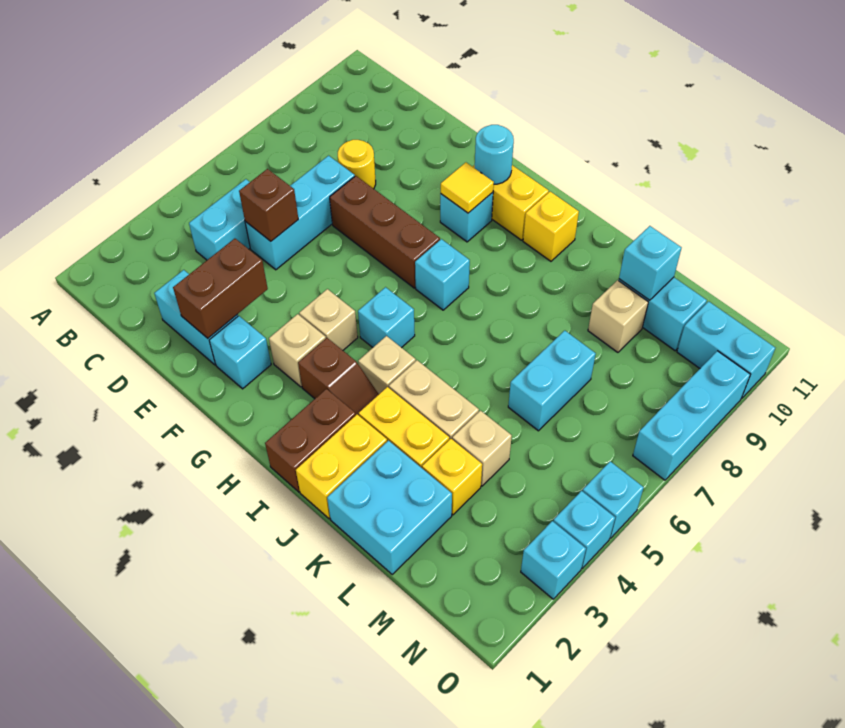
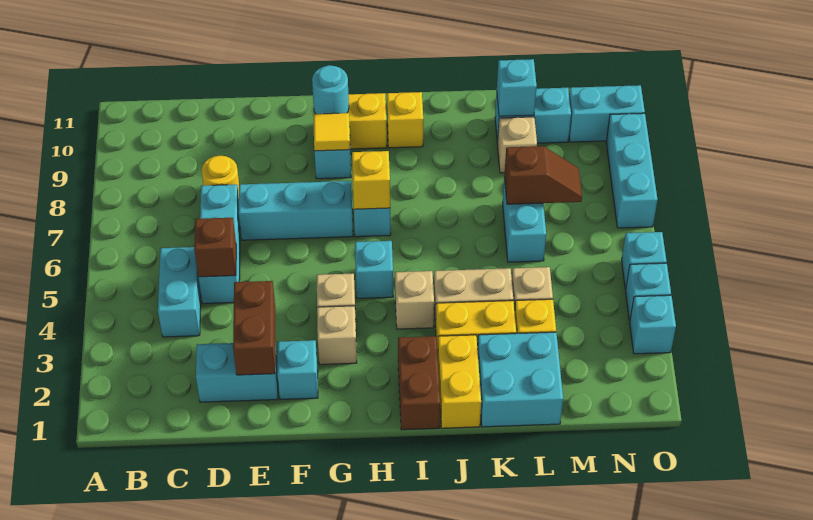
brown brick E7:G7 level 1 -> cyan brick E7:G7 level 1
brown slope H3:I3 level 1 top H -> brown slope L7:M7 level 2 top L
none -> yellow brick H7 level 2

